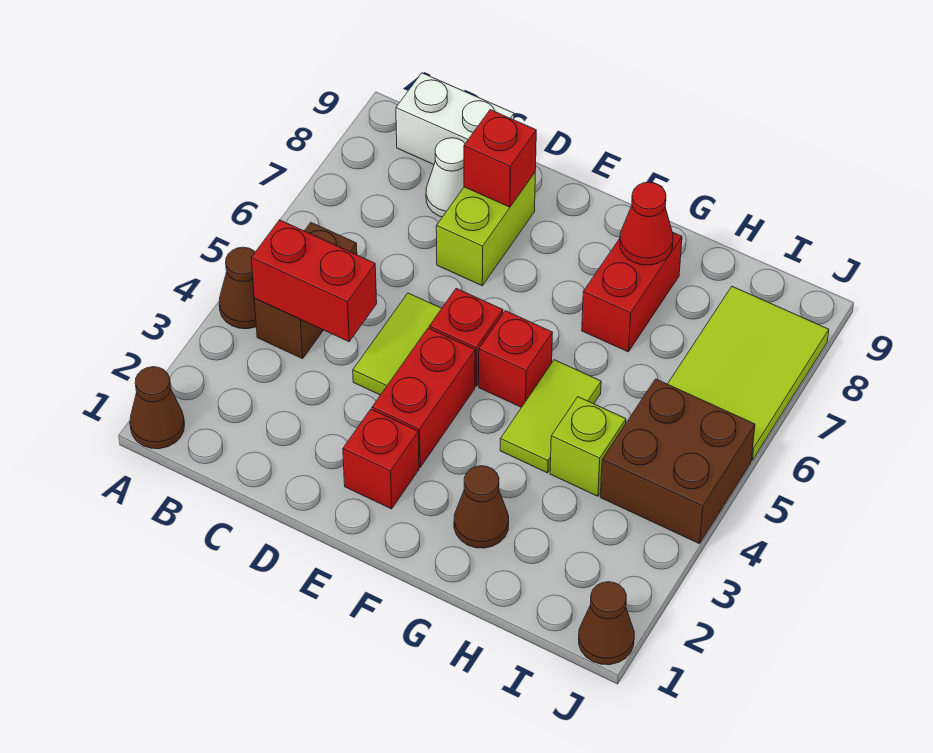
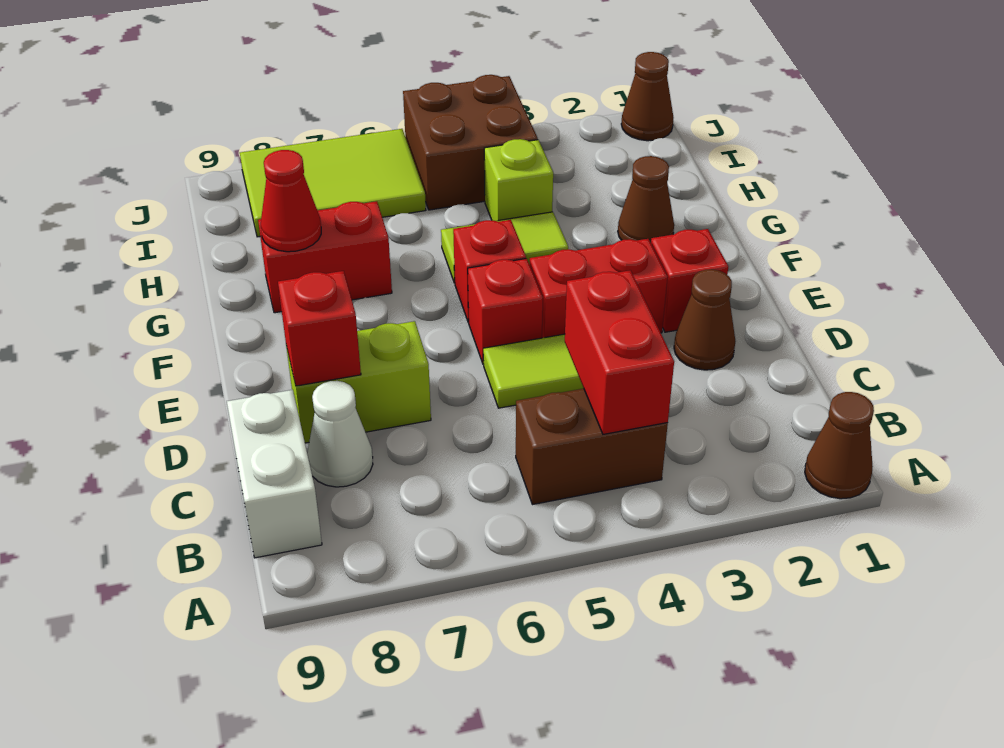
brown cone A4 level 1 -> brown cone D2 level 1

